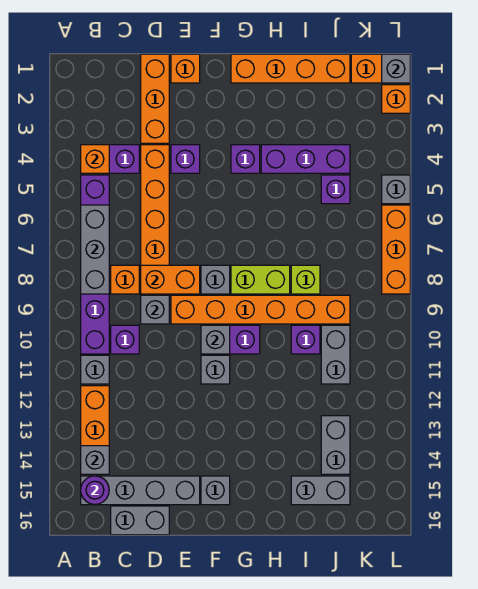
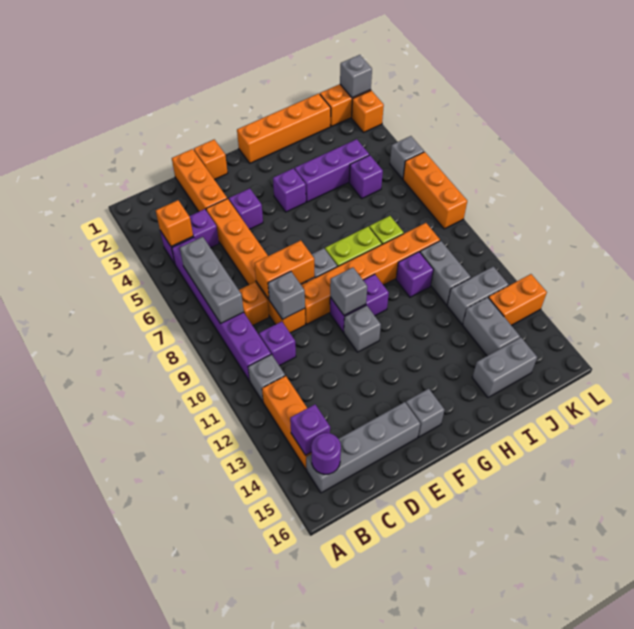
grey brick B14 level 2 -> purple brick B14 level 2
grey brick C16:D16 level 1 -> grey brick J12:K12 level 1
none -> orange brick K13:L13 level 1

